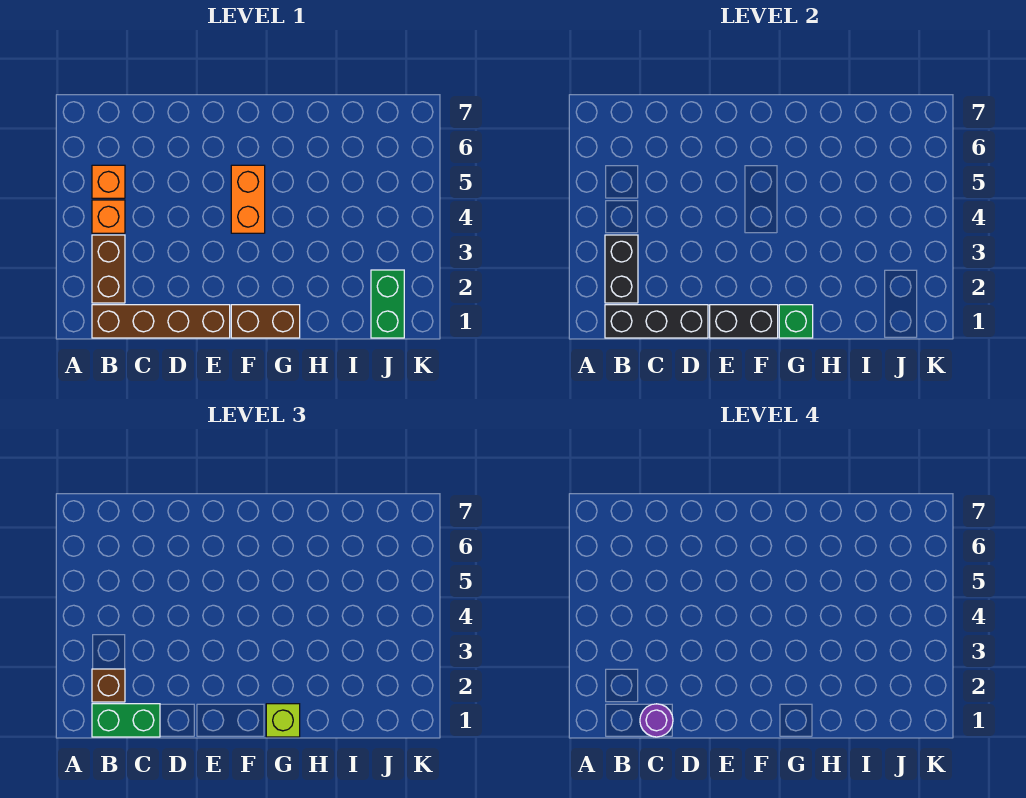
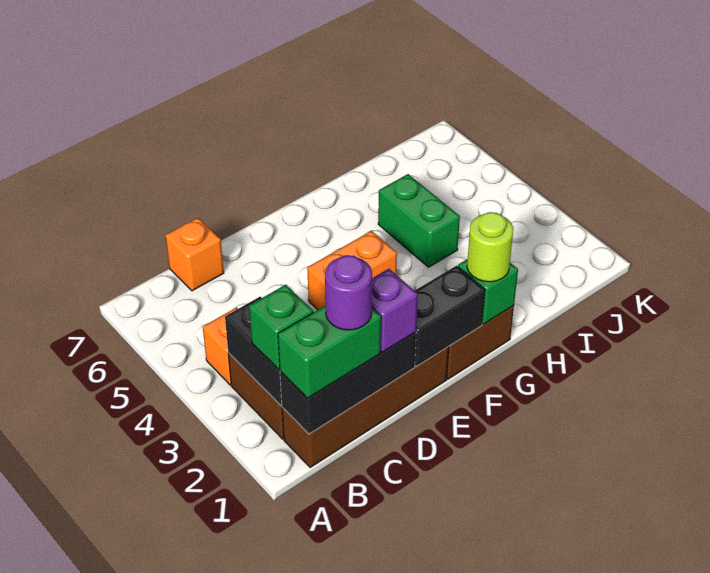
brown brick B2 level 3 -> green brick B2 level 3
orange brick B5 level 1 -> orange brick C7 level 1
none -> purple brick D1 level 3
orange brick F4:F5 level 1 -> orange brick E4:F4 level 1
lime brick G1 level 3 -> lime round brick G1 level 3
green brick J1:J2 level 1 -> green brick H4:H5 level 1

